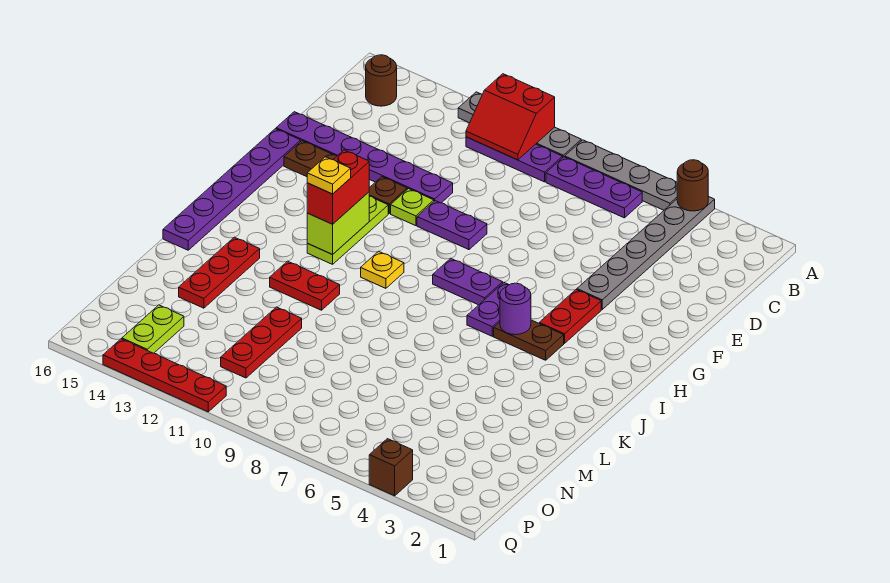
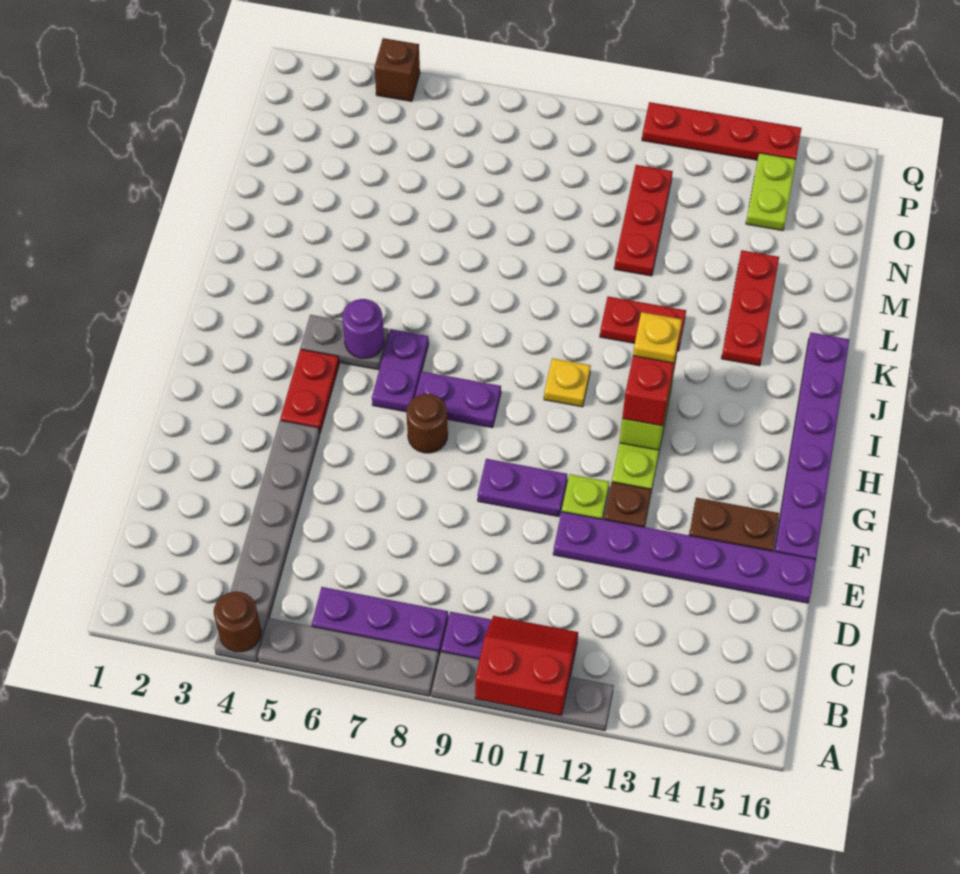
brown round brick B15 level 1 -> brown round brick G7 level 1
brown plate I4:I5 level 1 -> grey plate I4:I5 level 1

